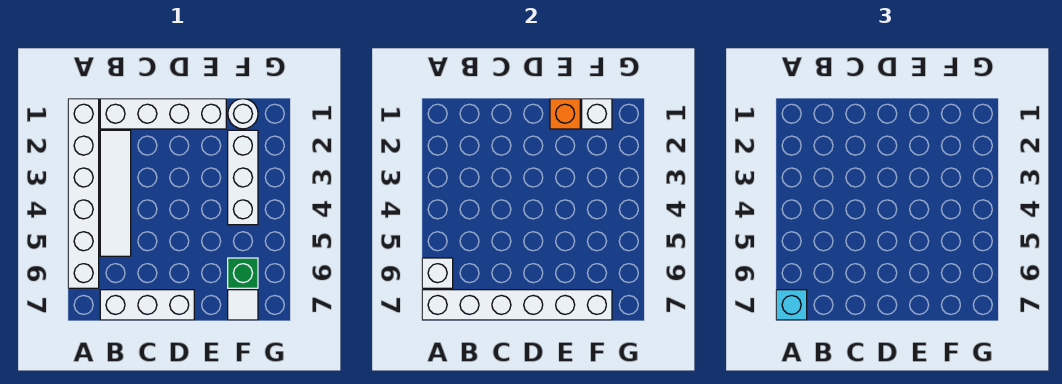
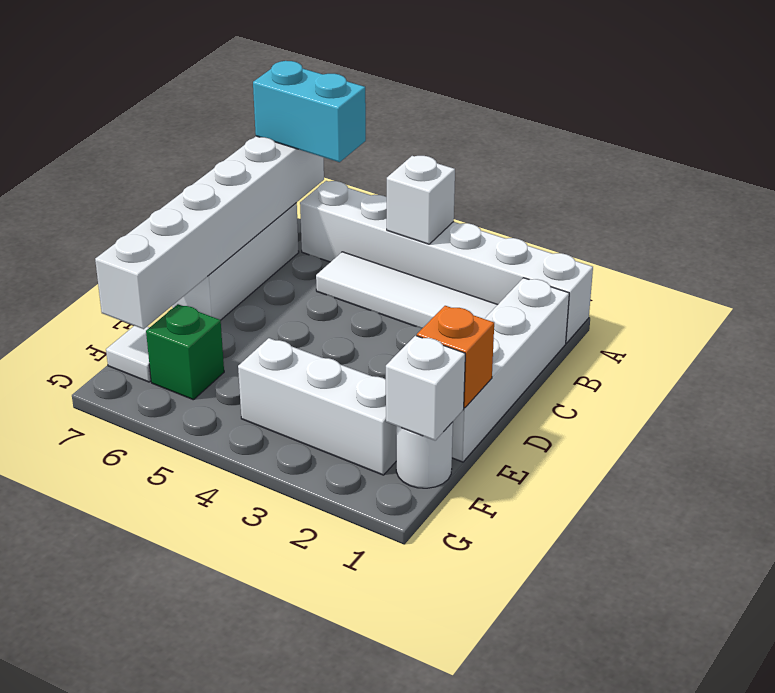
white brick A6 level 2 -> white brick A4 level 2
cyan brick A7 level 3 -> cyan brick A6:A7 level 3

